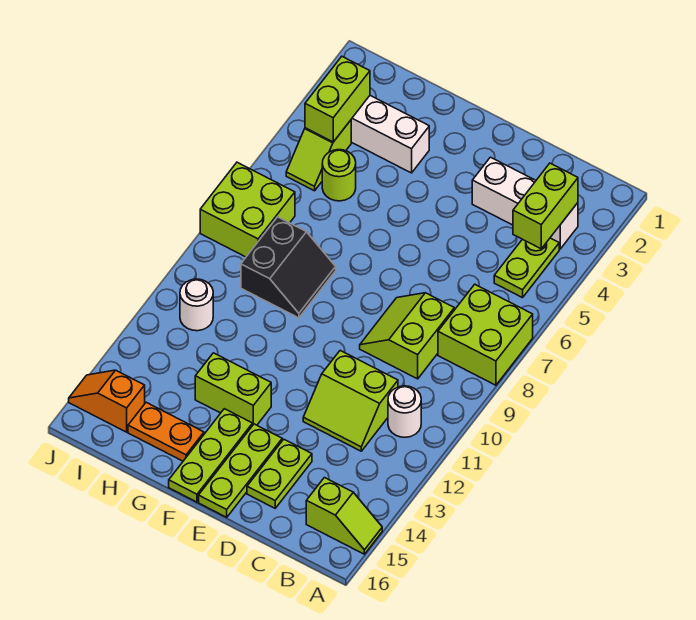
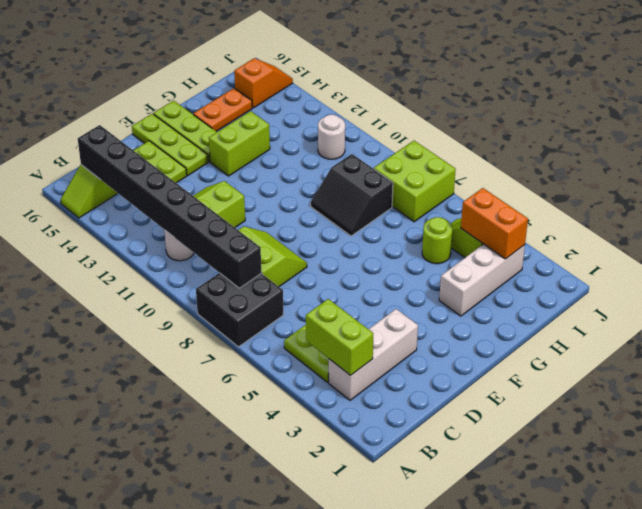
lime brick A7:B8 level 1 -> black brick A7:B8 level 1
none -> black brick B8:B15 level 2
lime brick I3:I4 level 2 -> orange brick I3:I4 level 2

